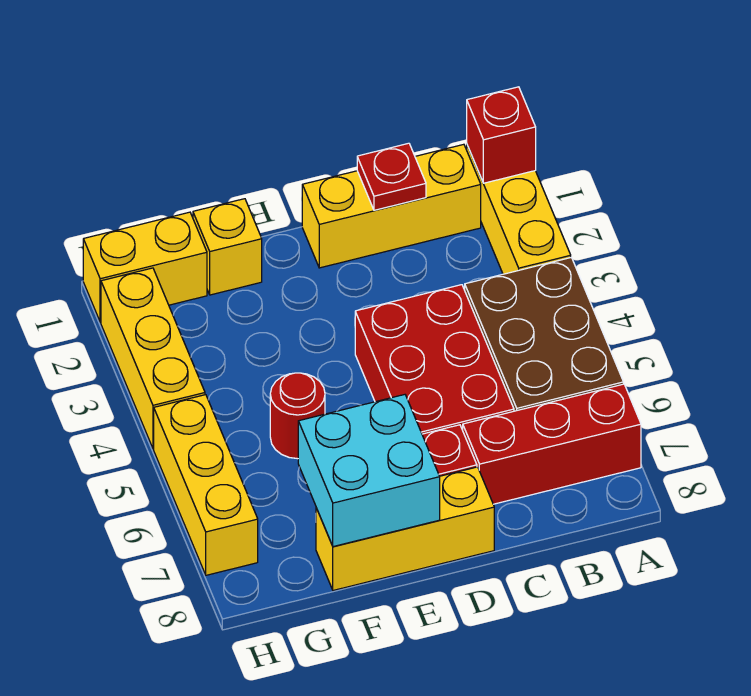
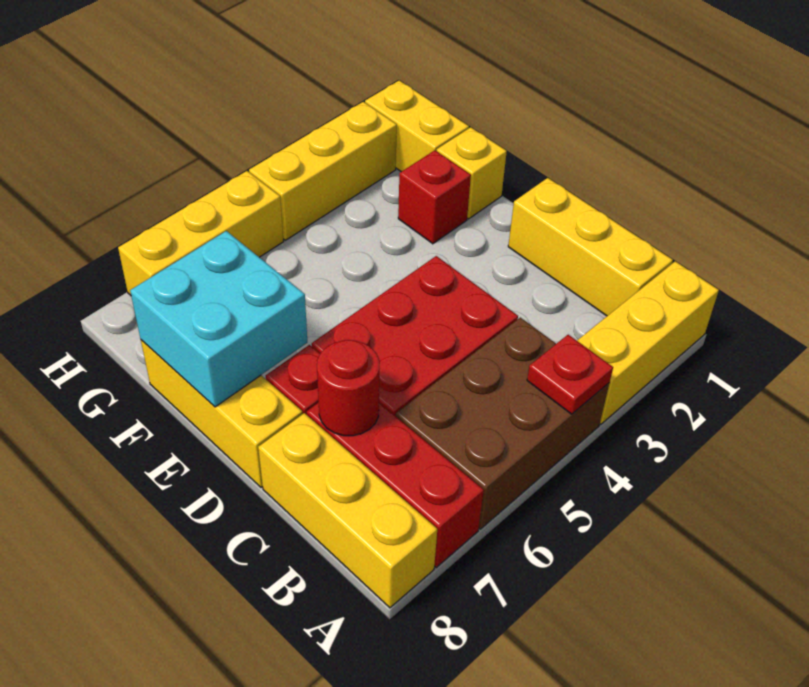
red brick A1 level 2 -> red brick F2 level 1
none -> yellow brick A8:C8 level 1
red plate C1 level 2 -> red plate A4 level 2
red round brick F5 level 1 -> red round brick C7 level 2

